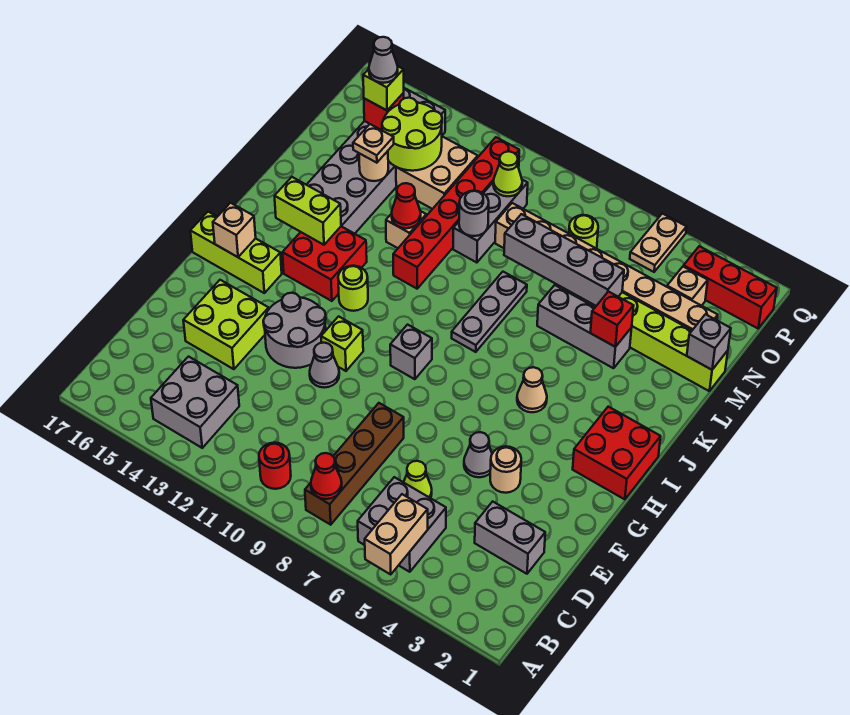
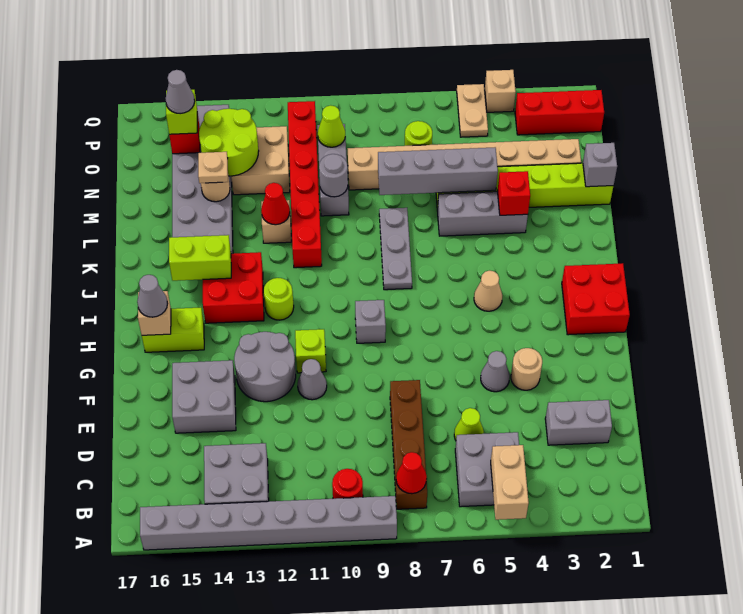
none -> grey brick A9:A16 level 1
lime brick E14:F15 level 1 -> grey brick E14:F15 level 1
lime brick H15:H17 level 1 -> lime brick H15:H16 level 1
none -> grey cone H16 level 3
tan brick O3 level 1 -> tan brick Q4 level 1

